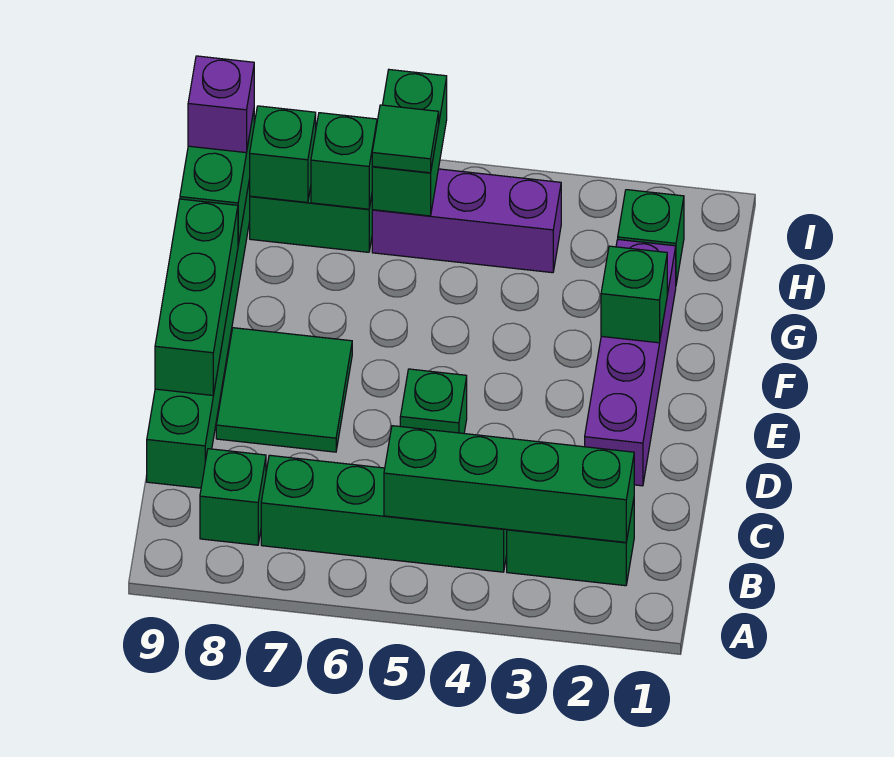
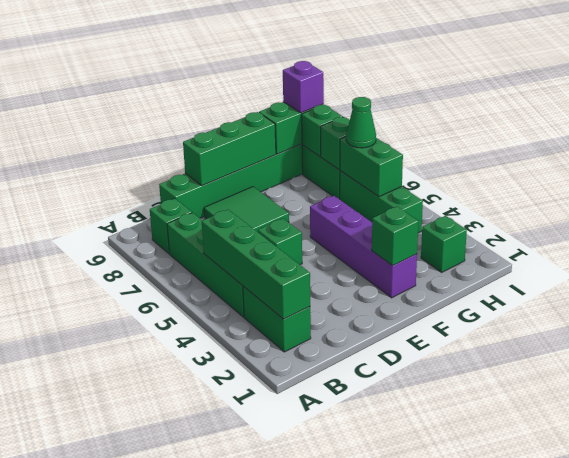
purple brick D2:G2 level 1 -> purple brick F2:F5 level 1
purple brick H4:H6 level 1 -> green brick H4:H6 level 1
green brick H6:I6 level 2 -> green brick H5:H6 level 2
green tile H6 level 3 -> green cone H6 level 3

